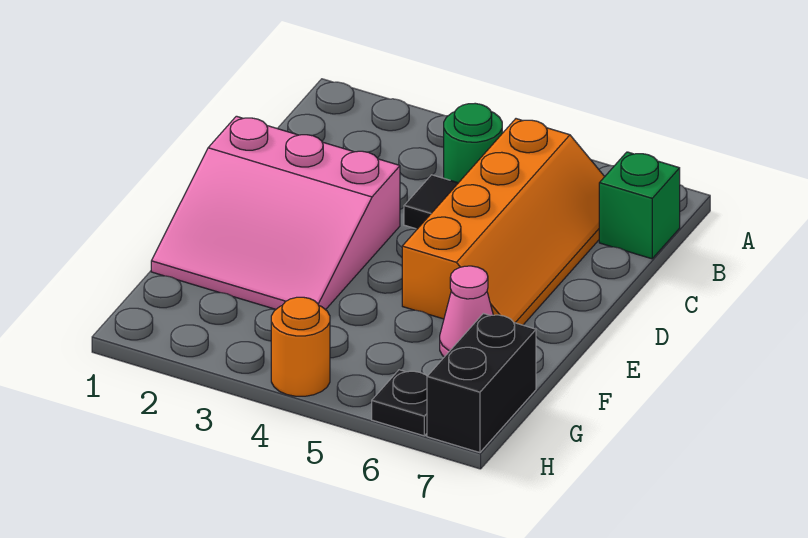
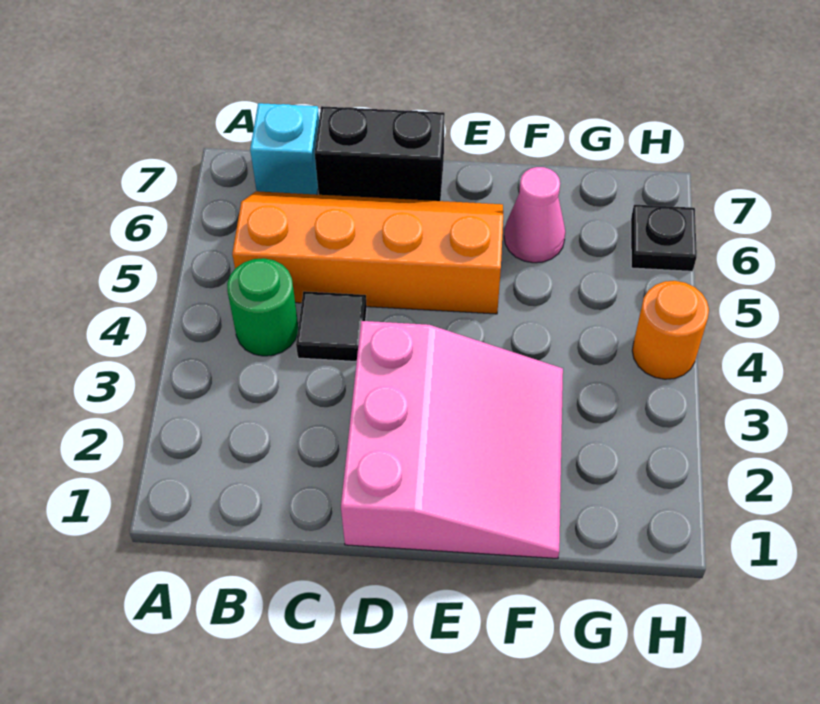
green brick B7 level 1 -> cyan brick B7 level 1
black brick G7:H7 level 1 -> black brick C7:D7 level 1

